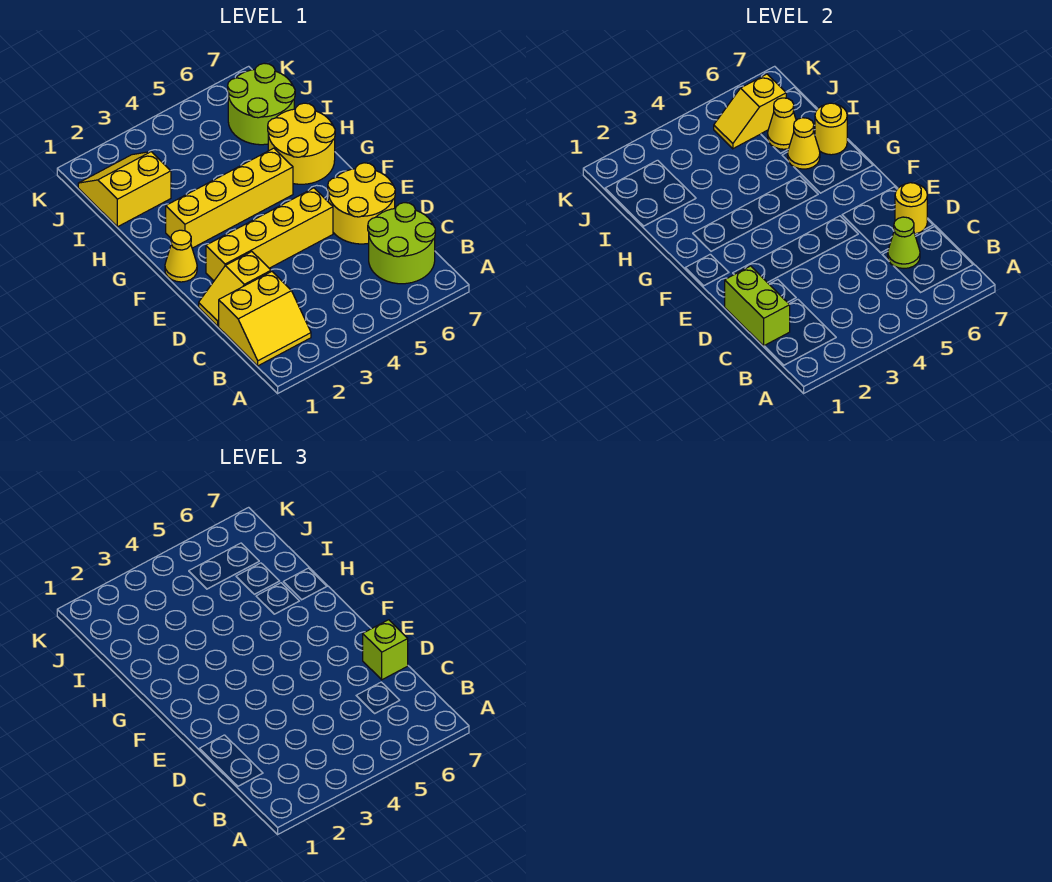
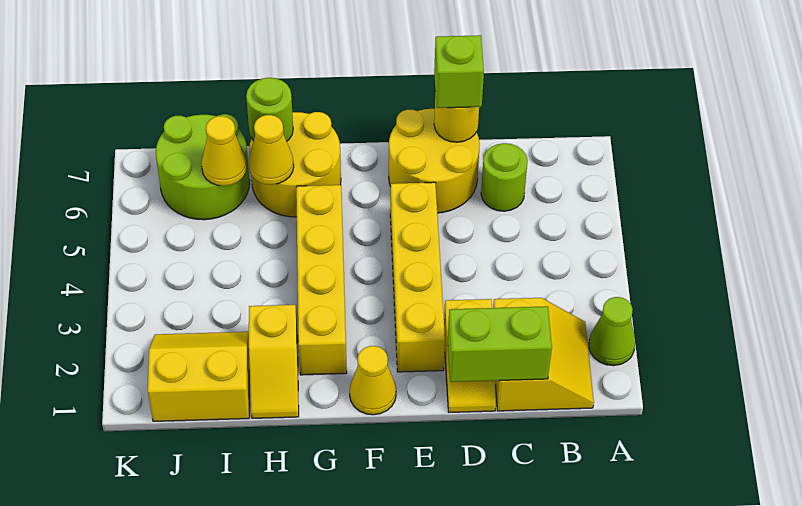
lime round brick B6:C7 level 1 -> lime round brick C6 level 1
lime cone C6 level 2 -> lime cone A2 level 1
yellow round brick H7 level 2 -> lime round brick H7 level 2
yellow slope I1:J2 level 1 top I -> yellow slope I1:J2 level 1 top 1
yellow slope J5:J6 level 2 top 6 -> yellow slope H1:H2 level 1 top 2

